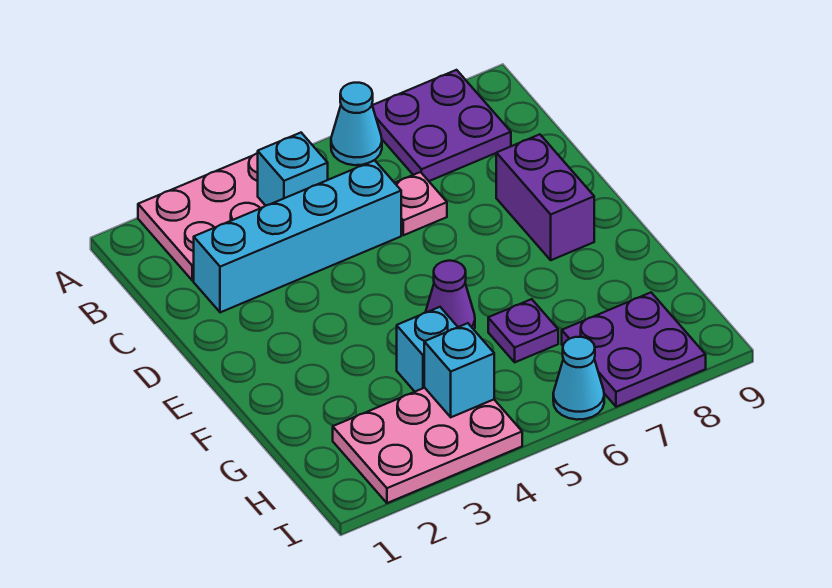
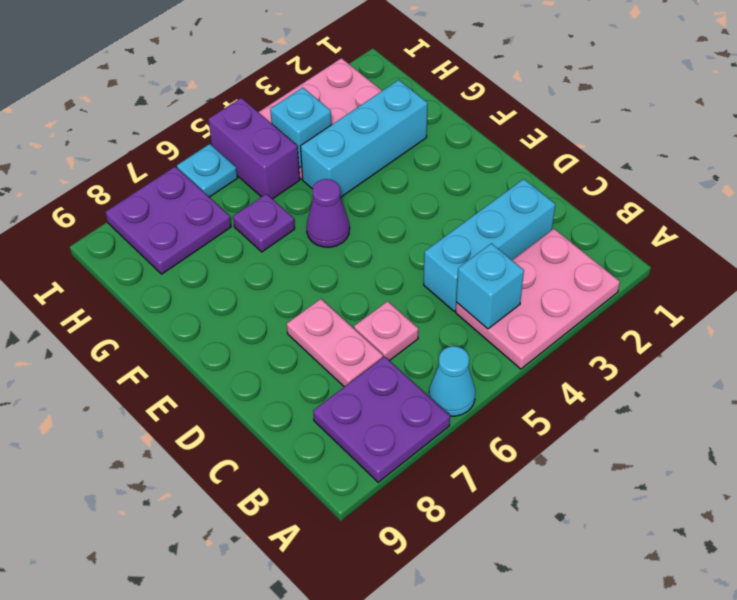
cyan brick C2:C5 level 1 -> cyan brick C2:C4 level 1
none -> pink plate C7:D7 level 1
purple brick D8:E8 level 1 -> purple brick H5:I5 level 1
cyan brick G4 level 1 -> cyan brick G2:G4 level 1
cyan cone I6 level 1 -> cyan plate I6 level 1

